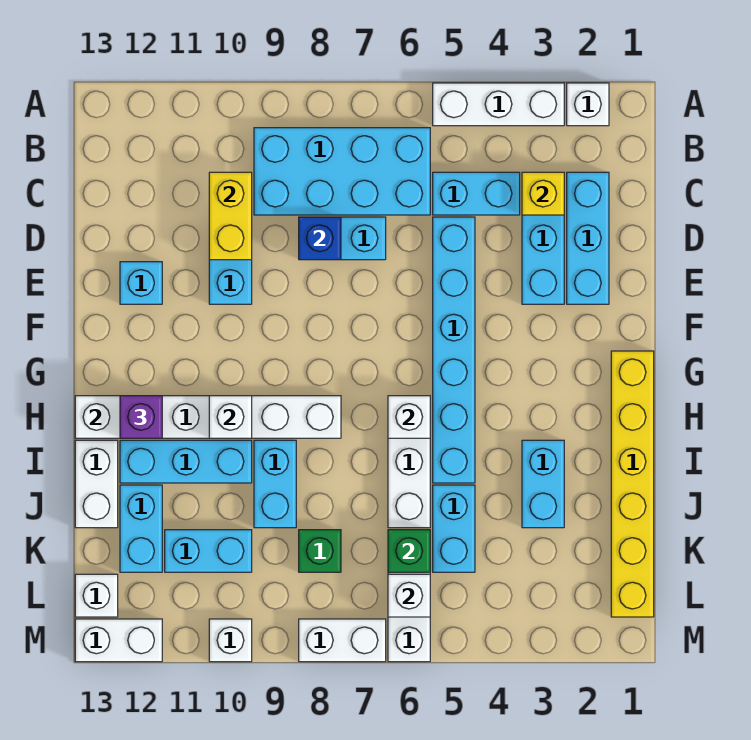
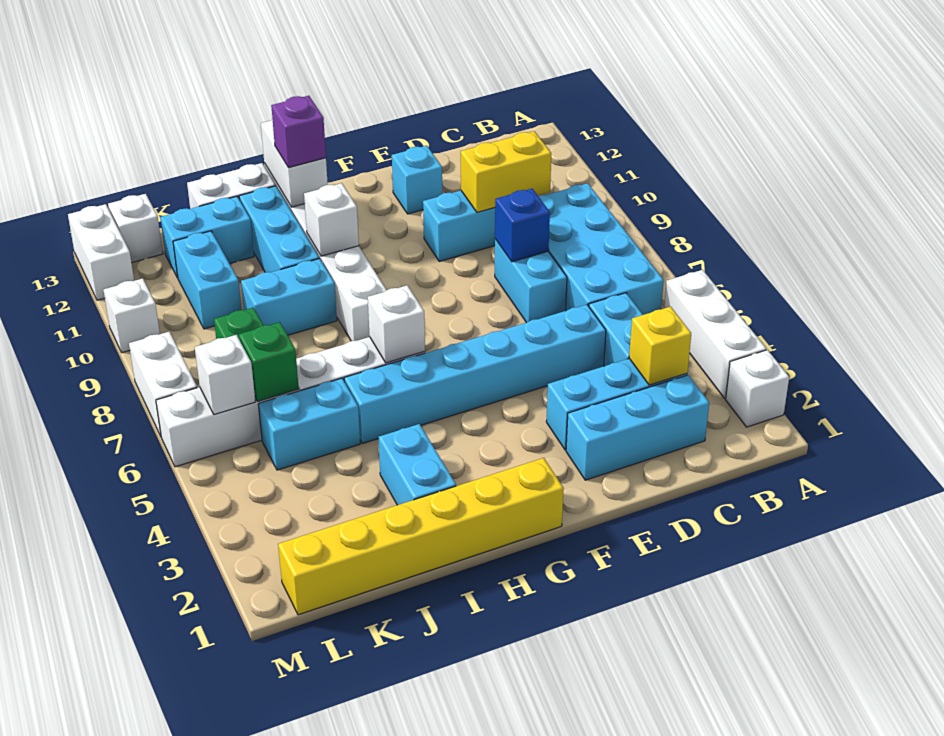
cyan brick I3:J3 level 1 -> cyan brick I2:I3 level 1

